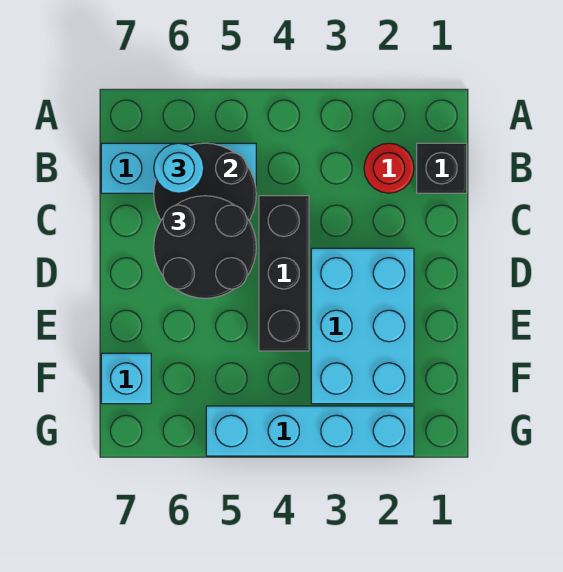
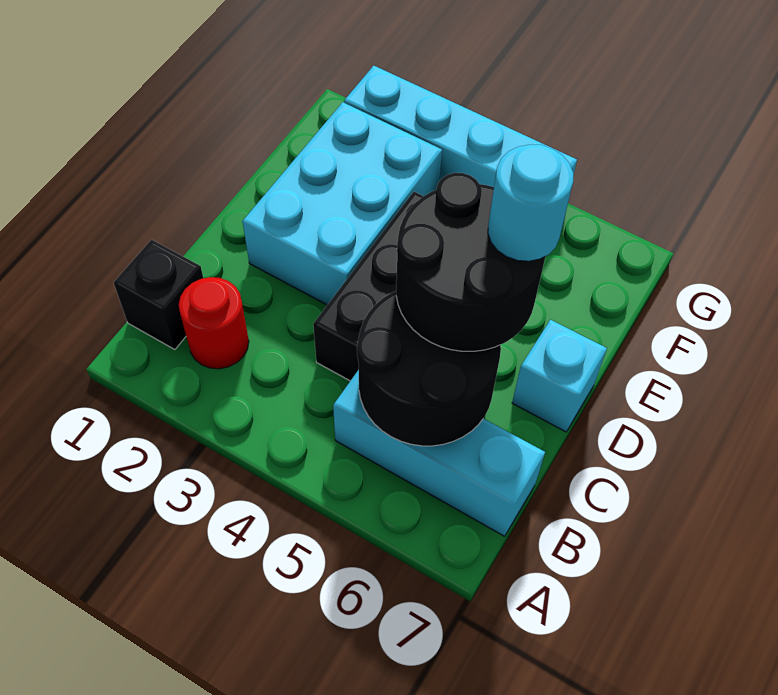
cyan round brick B6 level 3 -> cyan round brick D6 level 4
cyan brick F7 level 1 -> cyan brick D7 level 1

